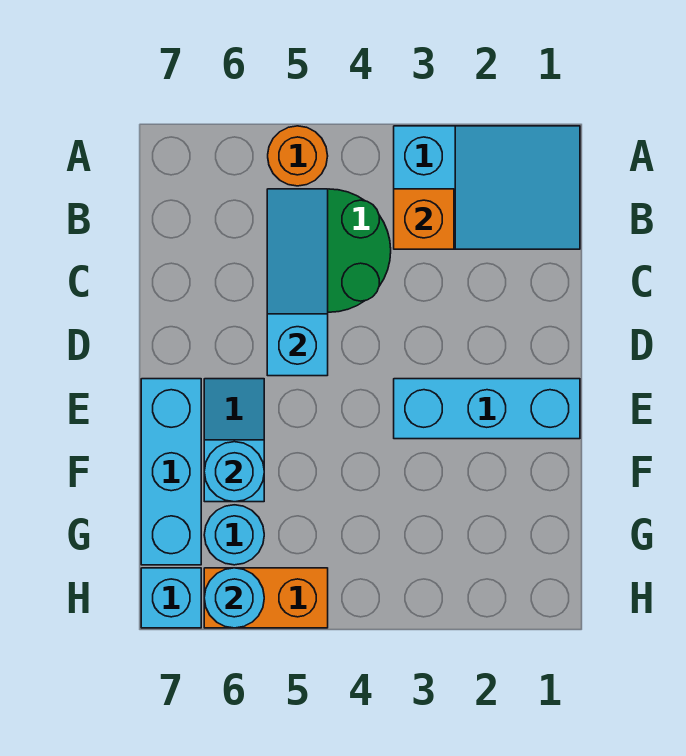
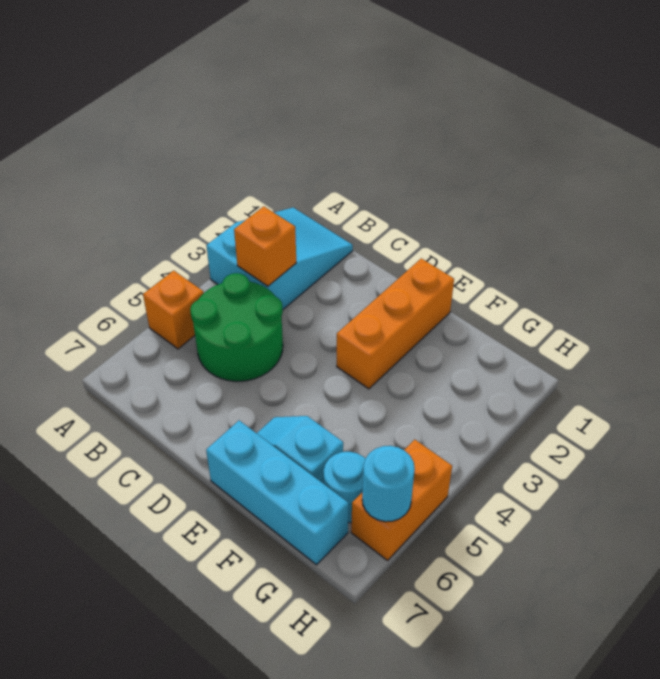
orange round brick A5 level 1 -> orange brick A5 level 1
cyan slope B5:D5 level 2 top D -> none
cyan brick E1:E3 level 1 -> orange brick E1:E3 level 1
cyan round brick F6 level 2 -> none
cyan brick H7 level 1 -> none

